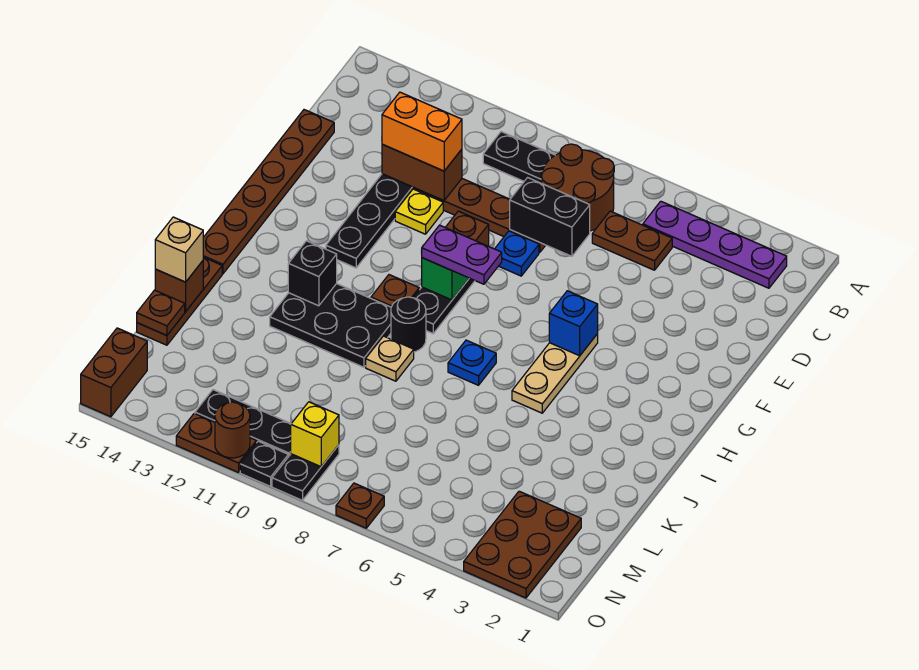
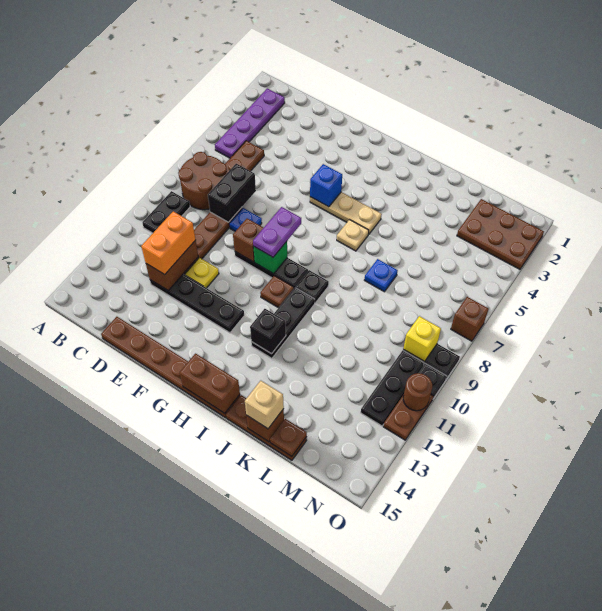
blue plate I7 level 1 -> blue plate K7 level 1
black round brick I9 level 1 -> black plate I9 level 1
black plate I10:J12 level 1 -> black plate I10:I12 level 1
tan plate J9 level 1 -> tan plate I6 level 1
brown brick N15:O15 level 1 -> brown brick H15:I15 level 2
brown plate O7 level 1 -> brown brick O7 level 1

